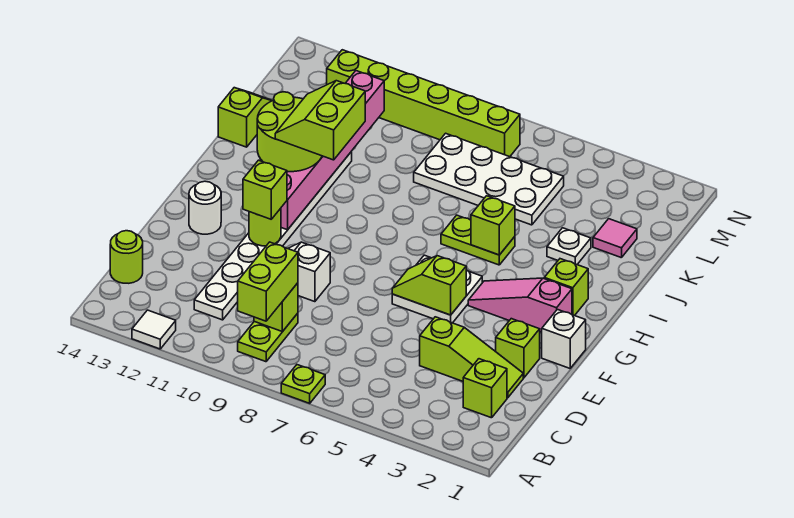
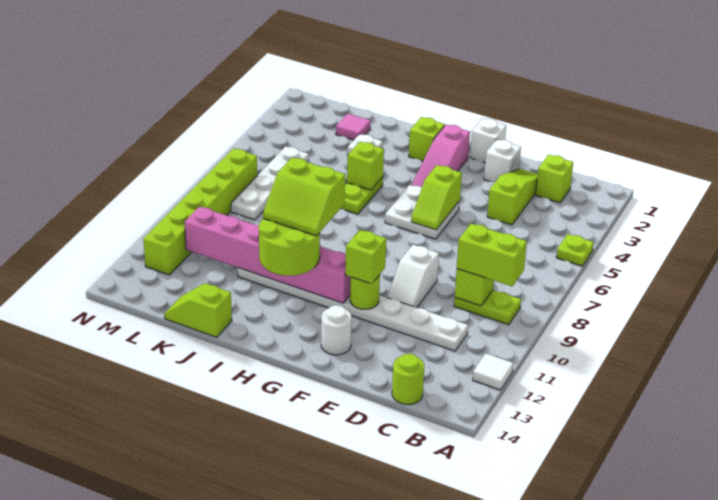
lime plate A7 level 1 -> lime plate A5 level 1
lime brick E2 level 1 -> white brick E2 level 1
white plate K5:L8 level 1 -> white plate L5:L8 level 1

